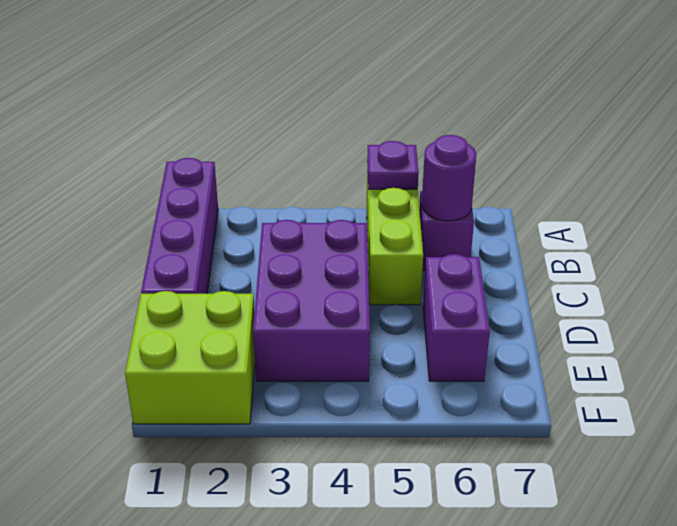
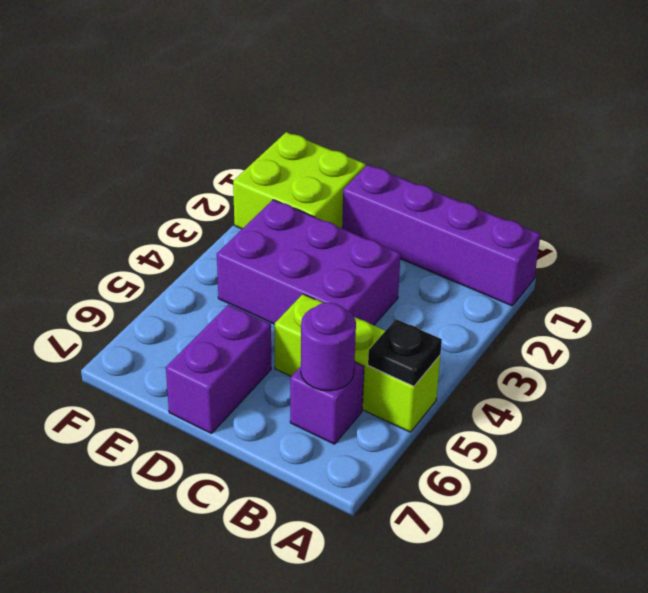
purple plate A5 level 2 -> black plate A5 level 2
purple brick D6:E6 level 1 -> purple brick D6:D7 level 1

